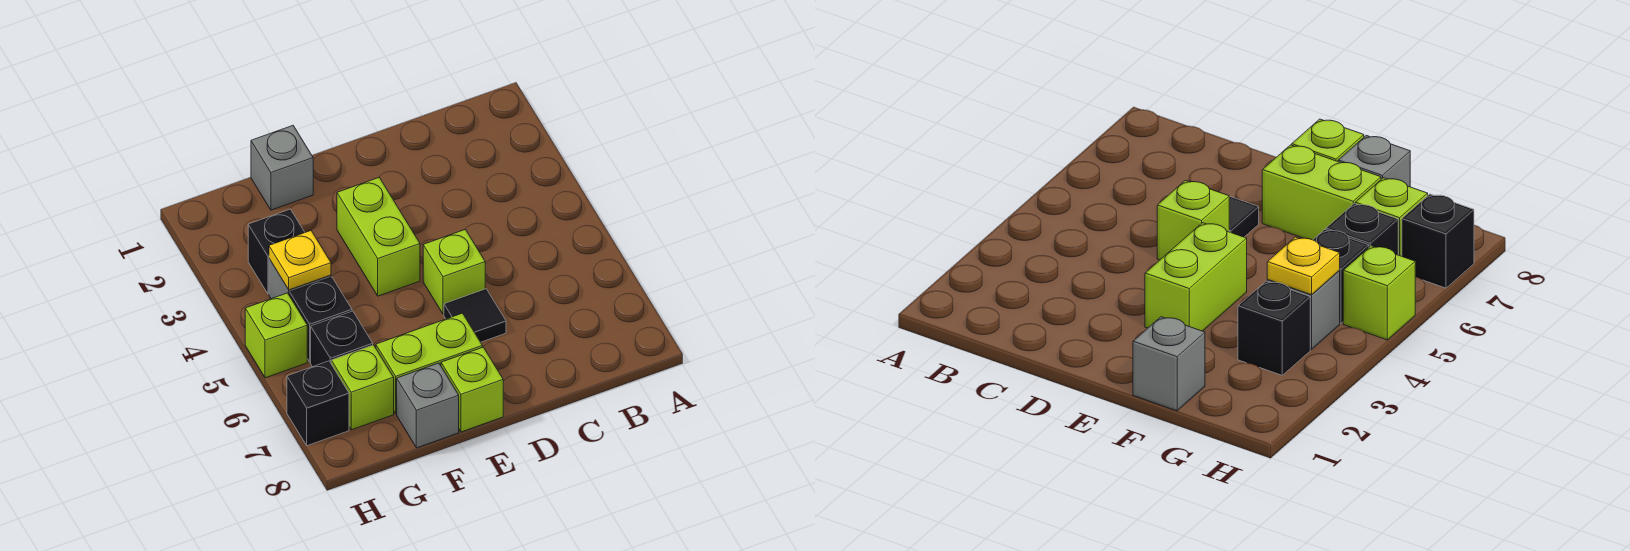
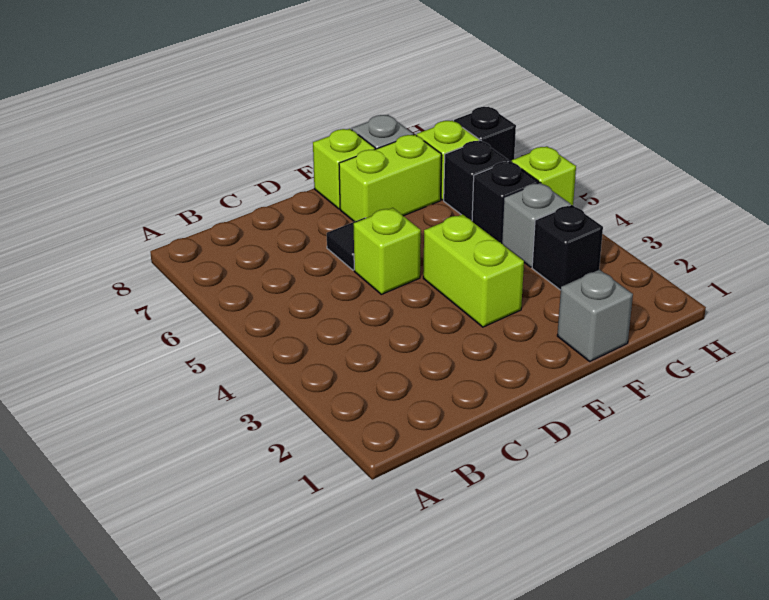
yellow plate G4 level 2 -> none

